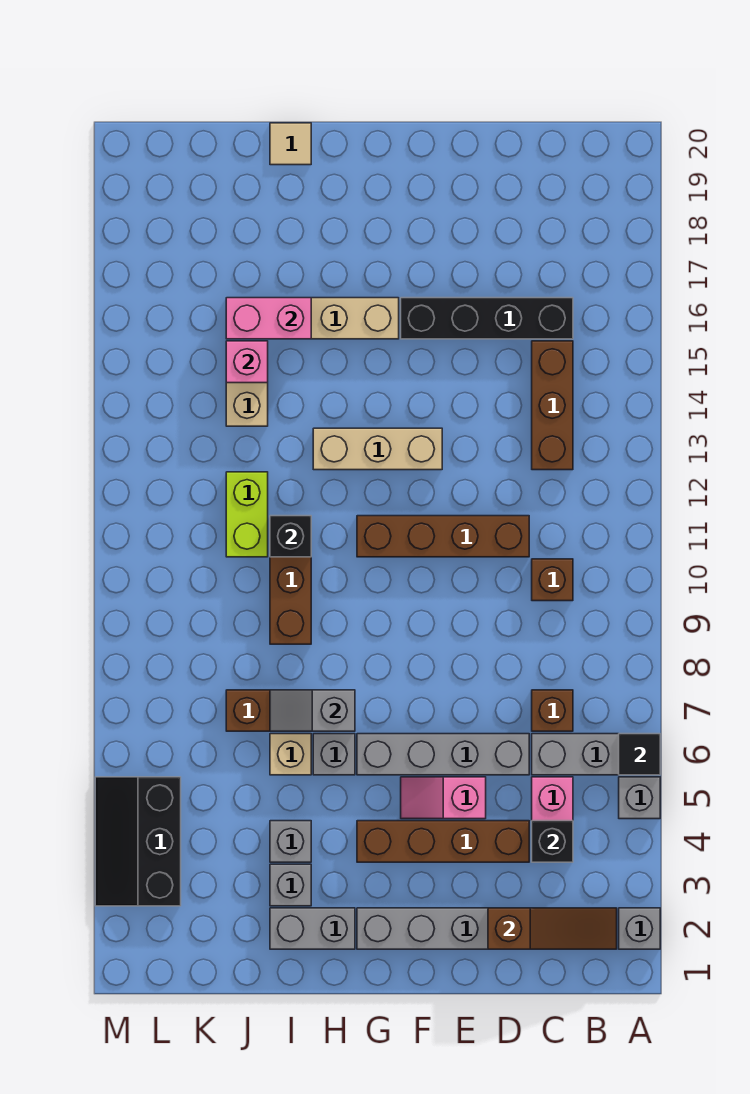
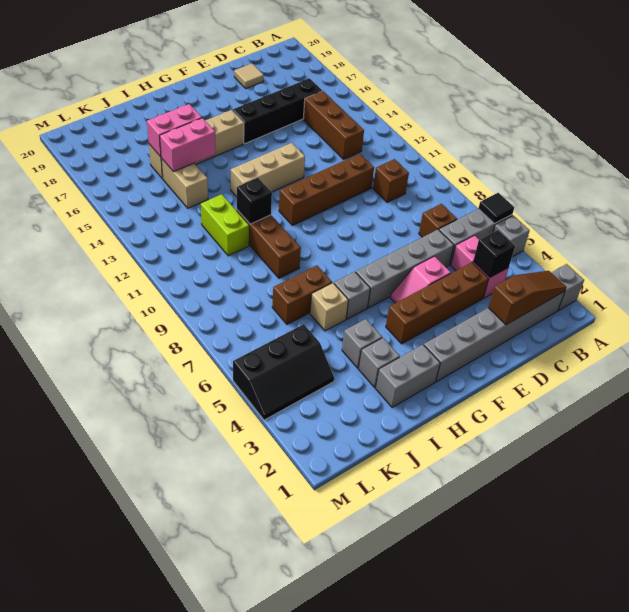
grey slope H7:I7 level 2 top H -> none
tan tile I20 level 1 -> tan tile D19 level 1
pink brick J15 level 2 -> pink brick I15:J15 level 2
black slope L3:M5 level 1 top L -> black slope K4:M5 level 1 top 5

